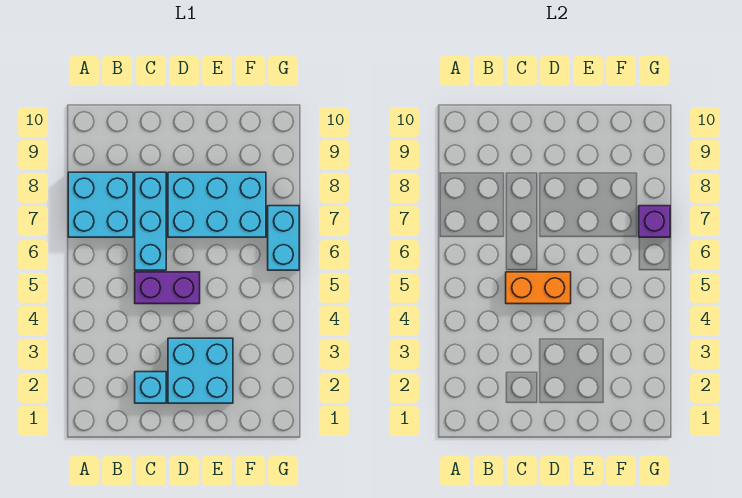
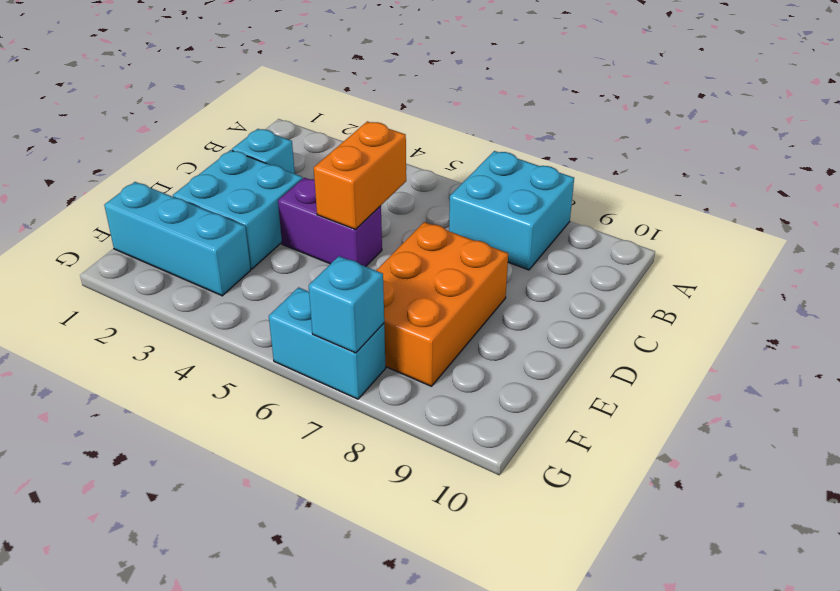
purple brick C5:D5 level 1 -> purple brick D4:D5 level 1
cyan brick C6:C8 level 1 -> cyan brick F1:F3 level 1
cyan brick D7:F8 level 1 -> orange brick D7:F8 level 1
purple brick G7 level 2 -> cyan brick G7 level 2

